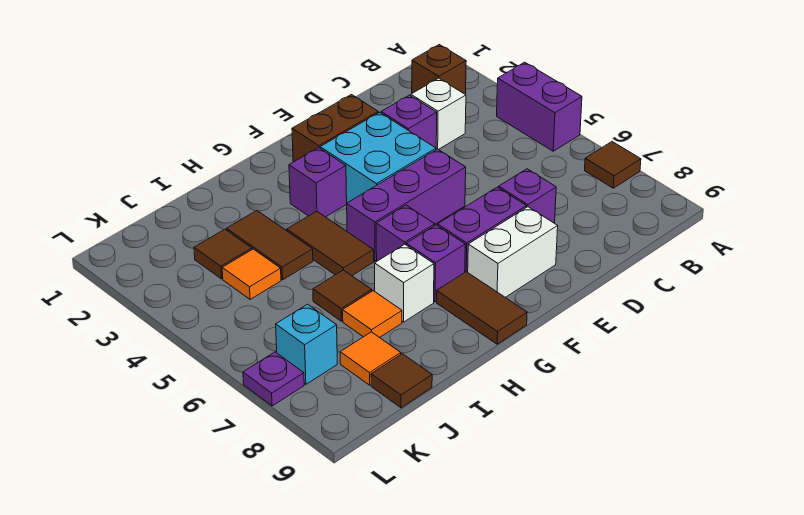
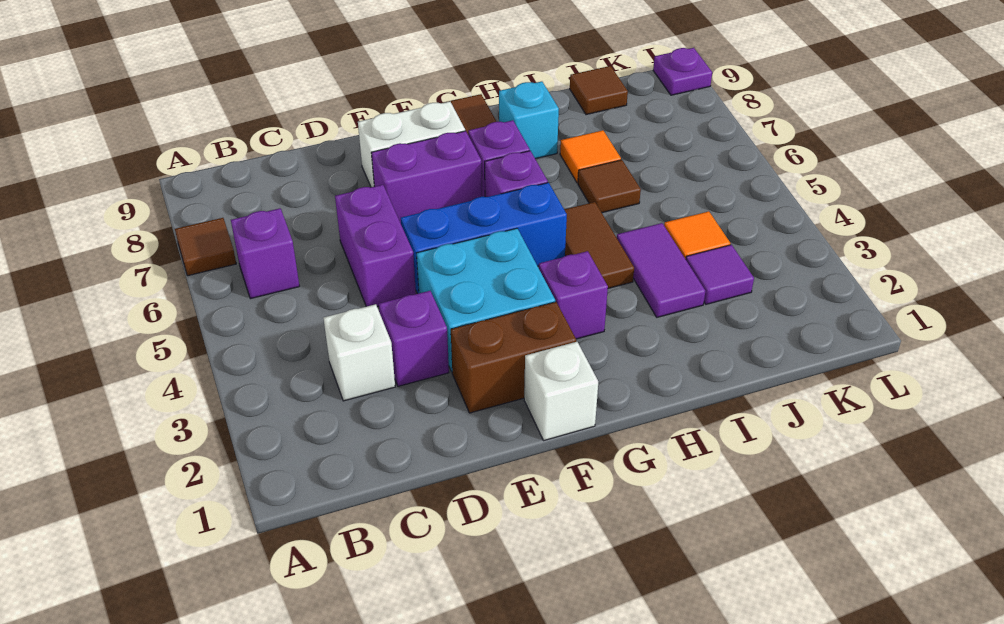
purple brick A4:A5 level 1 -> purple brick D5:D6 level 1
brown brick B2 level 1 -> none
purple brick D7 level 1 -> purple brick B6 level 1
purple brick E5:G5 level 1 -> blue brick E5:G5 level 1
white brick H7 level 1 -> white brick F1 level 1
brown tile I3:I4 level 1 -> purple tile I3:I4 level 1
brown tile J3 level 1 -> purple tile J3 level 1
orange tile J8 level 1 -> none
cyan brick K7 level 1 -> cyan brick H8 level 1
purple plate L7 level 1 -> purple plate L9 level 1

